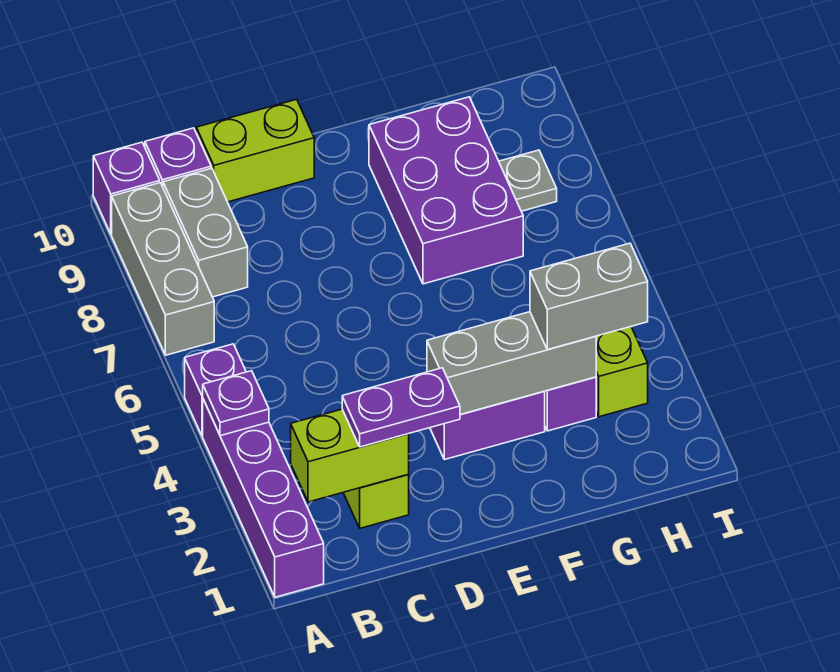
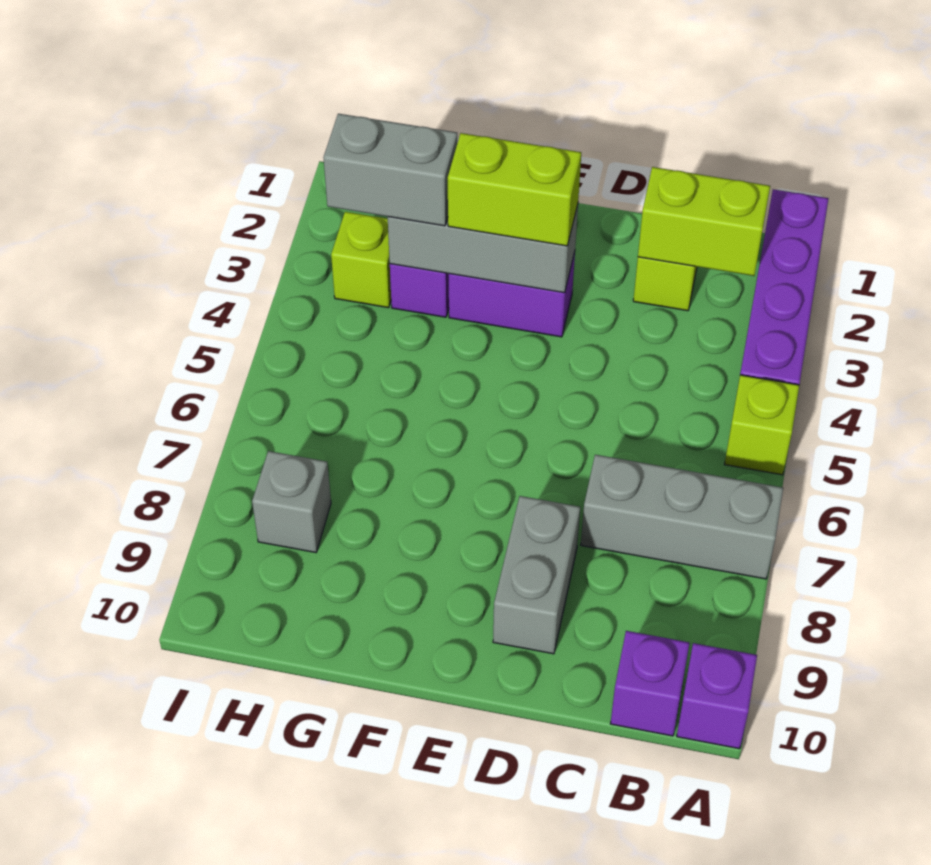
purple plate A4 level 2 -> none
purple brick A5 level 1 -> lime brick A5 level 1
grey brick A7:A9 level 1 -> grey brick A7:C7 level 1
grey brick B8:B9 level 1 -> grey brick D8:D9 level 1
purple plate C2:D2 level 3 -> none
lime brick C10:D10 level 1 -> lime brick E3:F3 level 3
purple brick F7:G9 level 1 -> none
grey plate H8 level 1 -> grey brick H8 level 1

